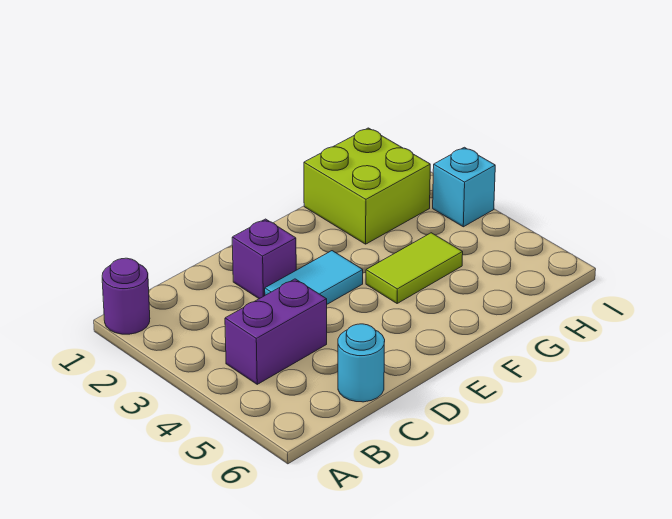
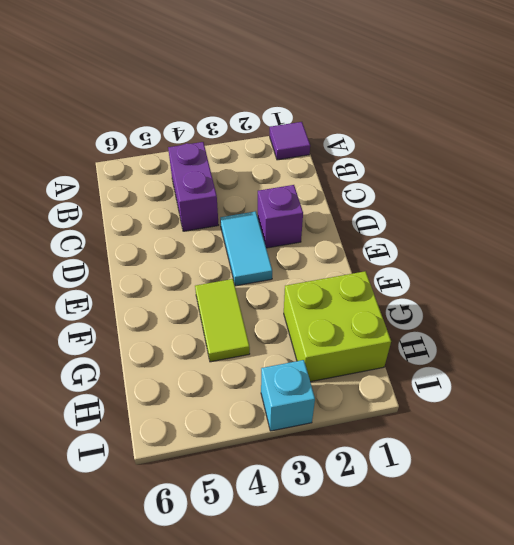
purple round brick A1 level 1 -> purple tile A1 level 1
cyan round brick C6 level 1 -> none

